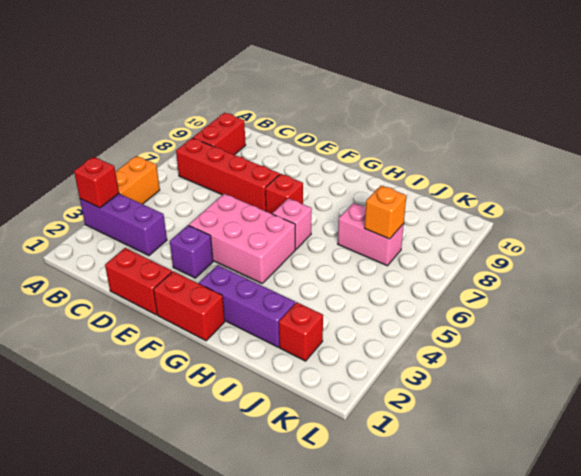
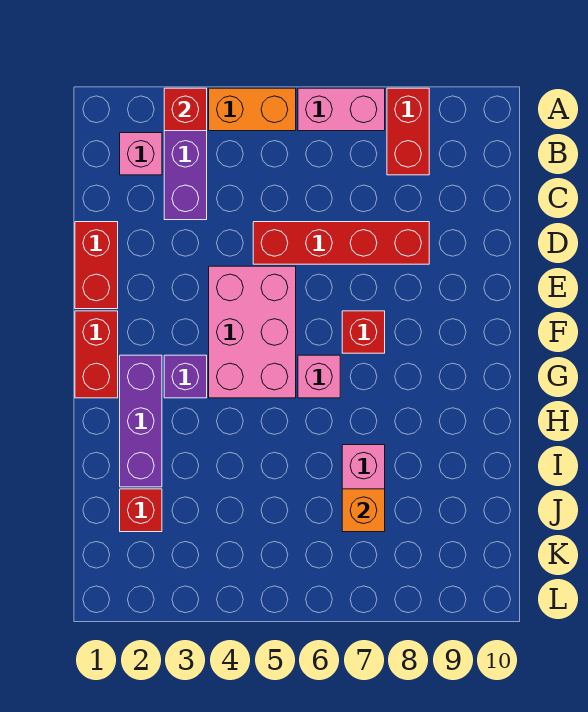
none -> pink brick A6:A7 level 1
none -> pink brick B2 level 1
red brick B7:E7 level 1 -> red brick D5:D8 level 1
red brick B8:B9 level 1 -> red brick A8:B8 level 1
purple brick E3 level 1 -> purple brick G3 level 1

